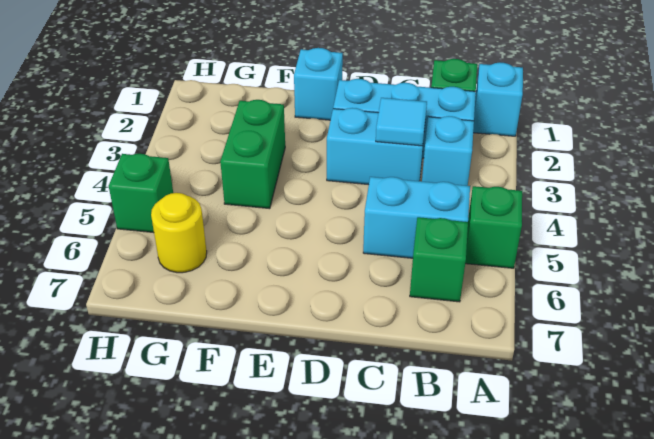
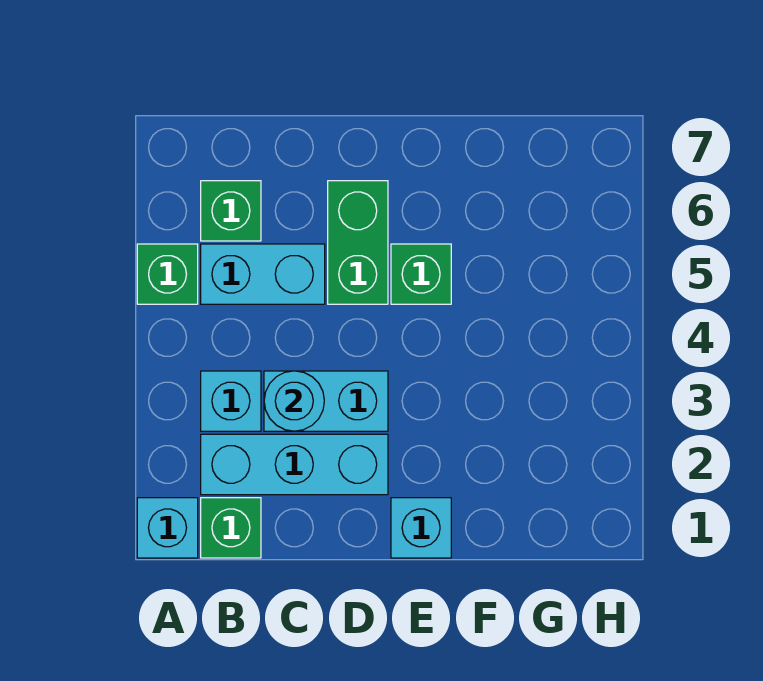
cyan tile C3 level 2 -> cyan round brick C3 level 2
green brick F3:F4 level 1 -> green brick D5:D6 level 1
yellow round brick G6 level 1 -> none
green brick H5 level 1 -> green brick E5 level 1

